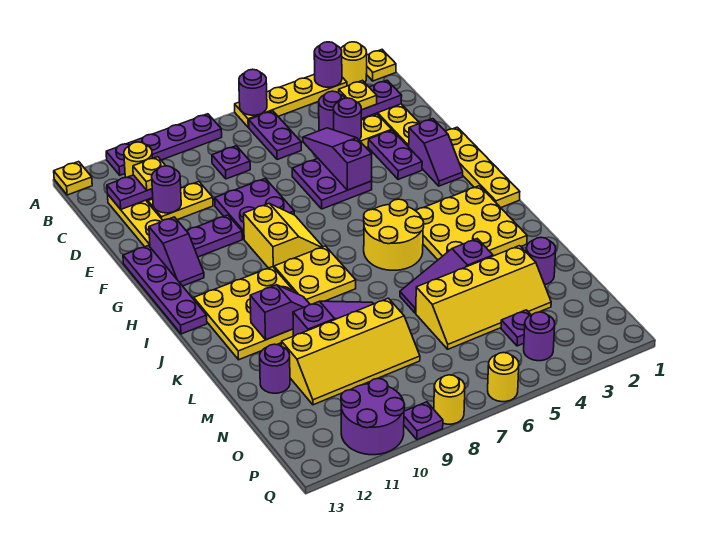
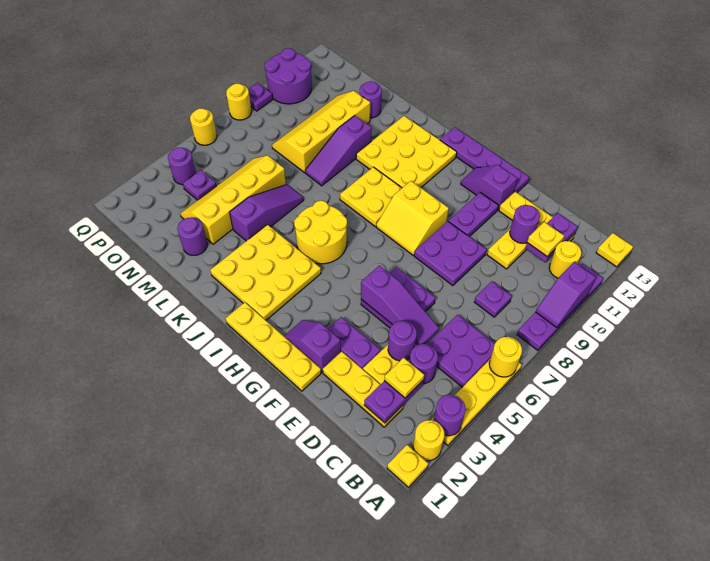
purple round brick A6 level 2 -> yellow round brick A6 level 2
purple plate B6:C6 level 1 -> purple plate B5:C6 level 1
purple slope K10:K11 level 2 top 11 -> purple slope A9:A10 level 2 top 10

